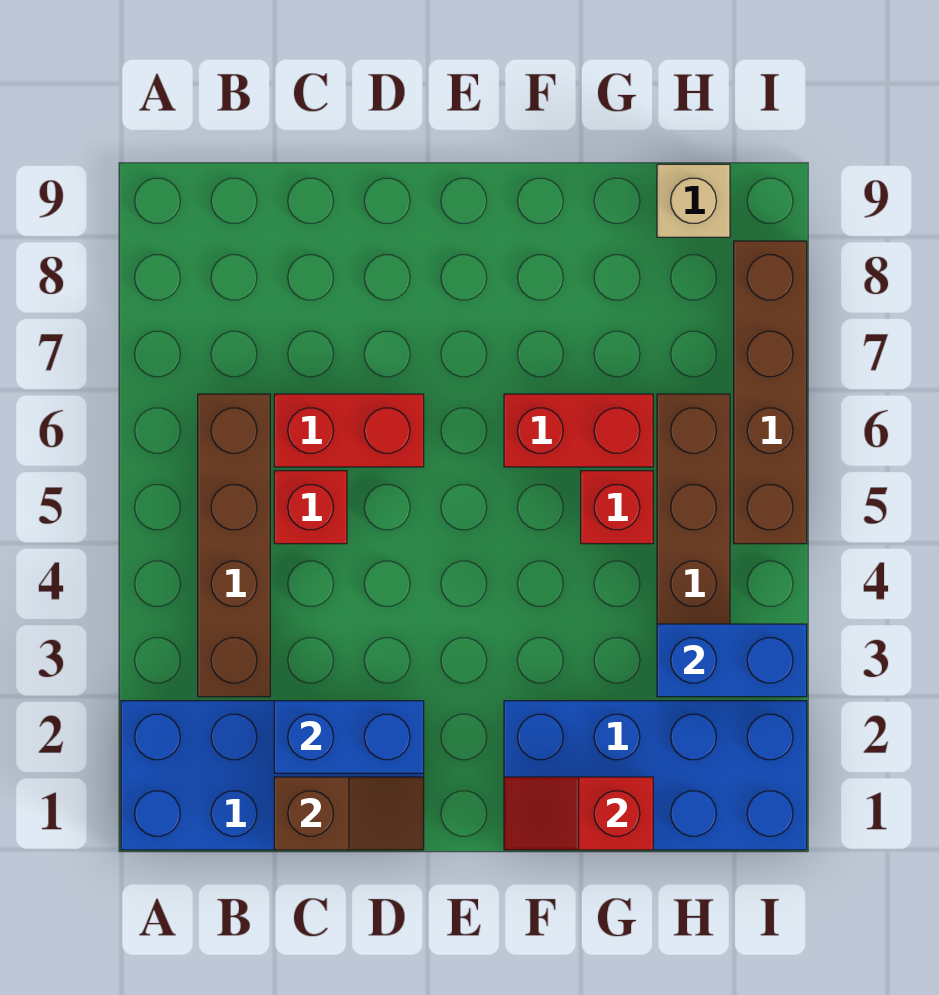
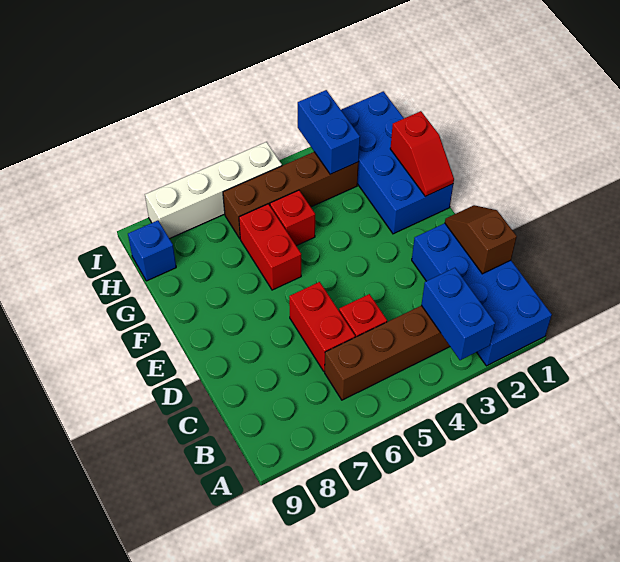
blue brick C2:D2 level 2 -> blue brick A3:B3 level 2
tan brick H9 level 1 -> blue brick H9 level 1
brown brick I5:I8 level 1 -> white brick I5:I8 level 1

